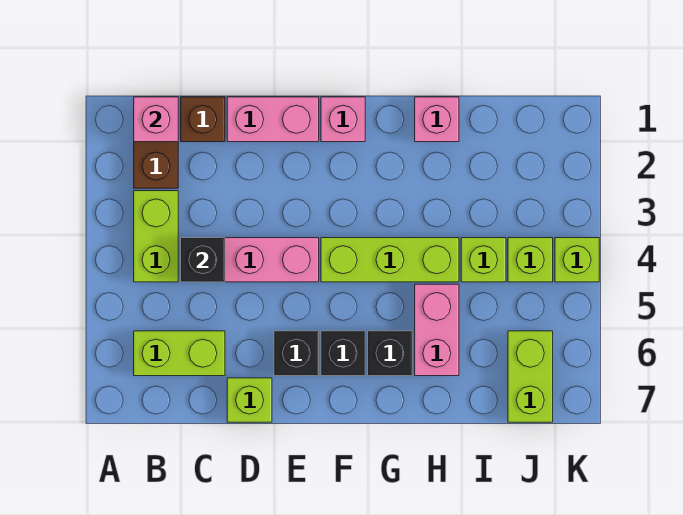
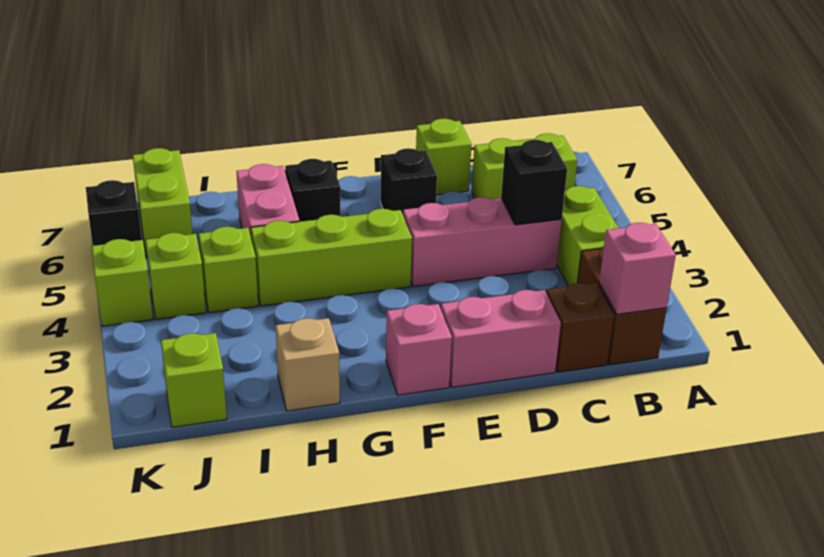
black brick F6 level 1 -> black brick K6 level 1
pink brick H1 level 1 -> tan brick H1 level 1
none -> lime brick J1 level 1

